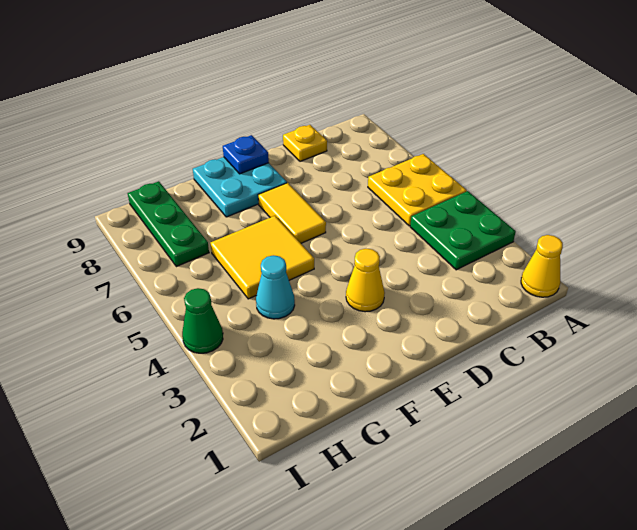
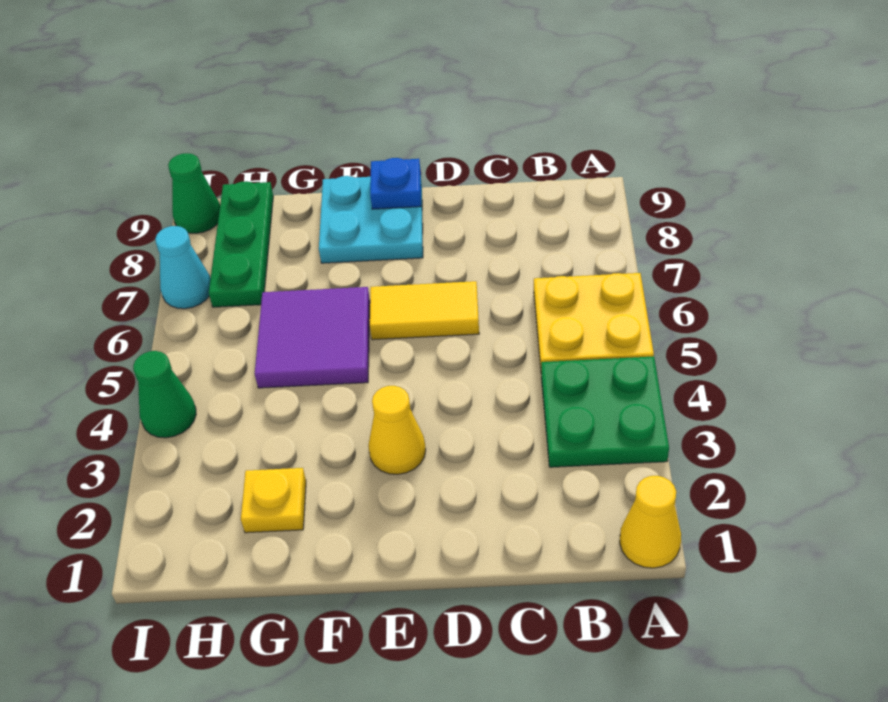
yellow plate C9 level 1 -> yellow plate G2 level 1
yellow tile E6:E7 level 1 -> yellow tile D6:E6 level 1
yellow tile F5:G6 level 1 -> purple tile F5:G6 level 1
cyan cone G4 level 1 -> cyan cone I7 level 1
none -> green cone I9 level 1

